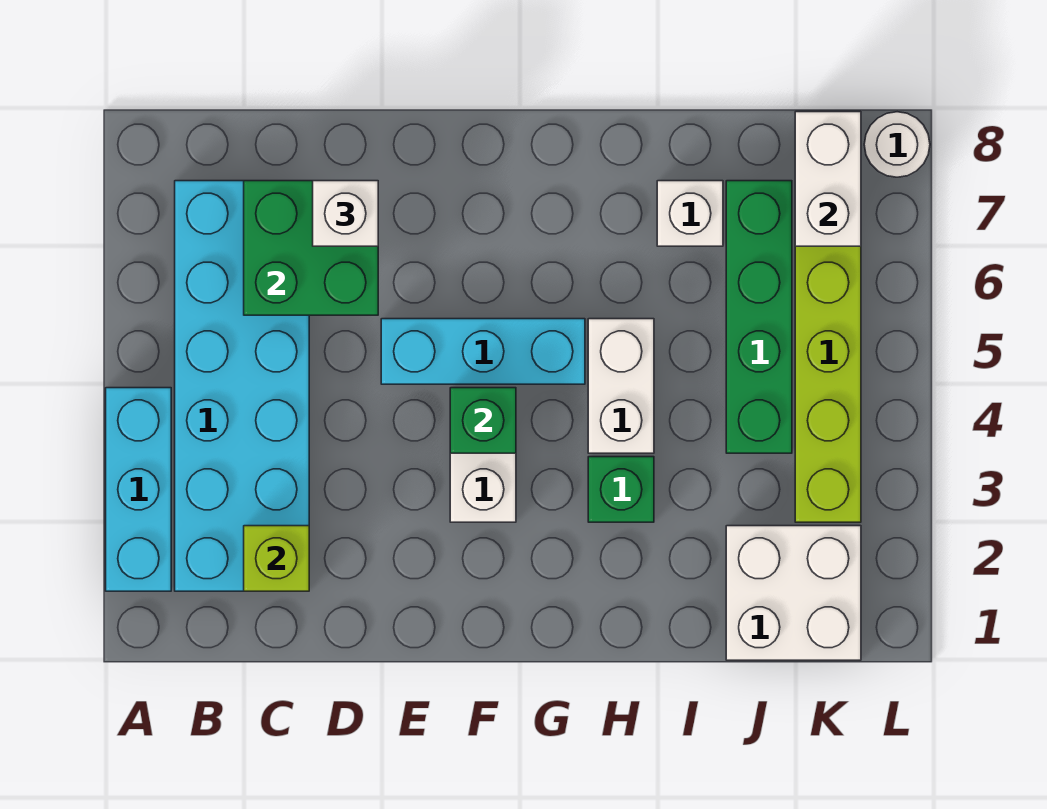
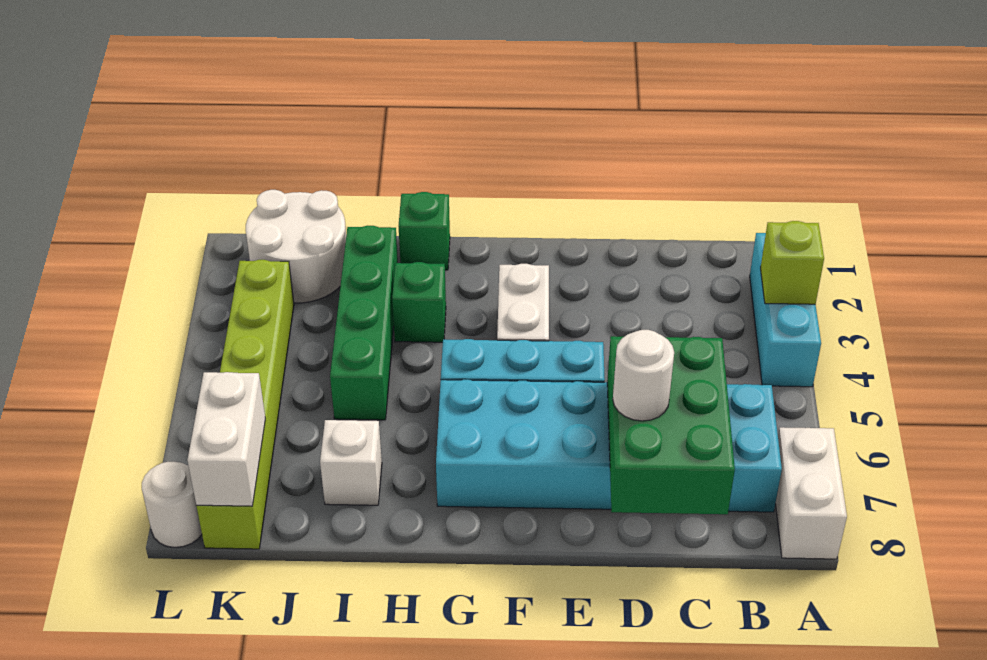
cyan brick B2:C7 level 1 -> cyan brick B6:G7 level 1
lime brick C2 level 2 -> lime brick A3 level 2
green brick C6:D7 level 2 -> green brick C6:D8 level 2
white brick D7 level 3 -> white round brick D7 level 3
green brick F4 level 2 -> green brick H1 level 1
white brick H4:H5 level 1 -> white brick A7:A8 level 1
white brick J1:K2 level 1 -> white round brick J1:K2 level 1
green brick J4:J7 level 1 -> green brick I2:I5 level 1

